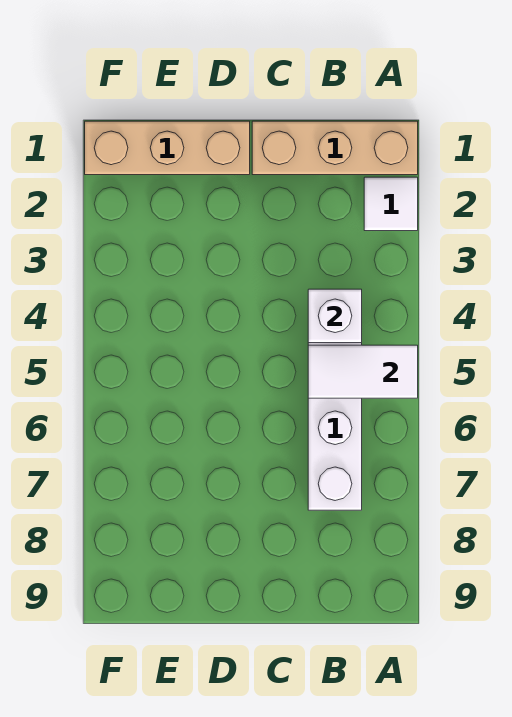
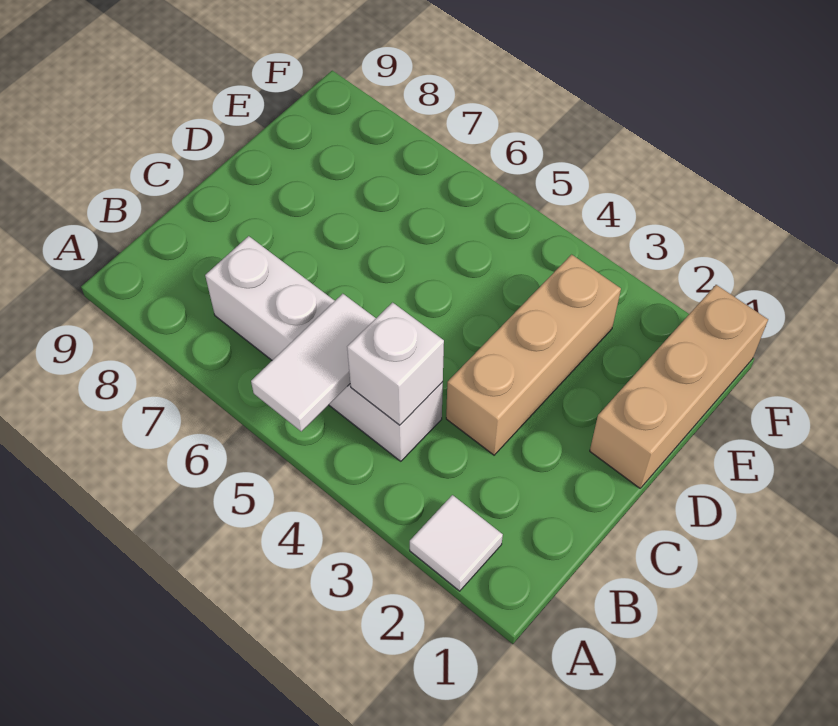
tan brick A1:C1 level 1 -> tan brick C3:E3 level 1

